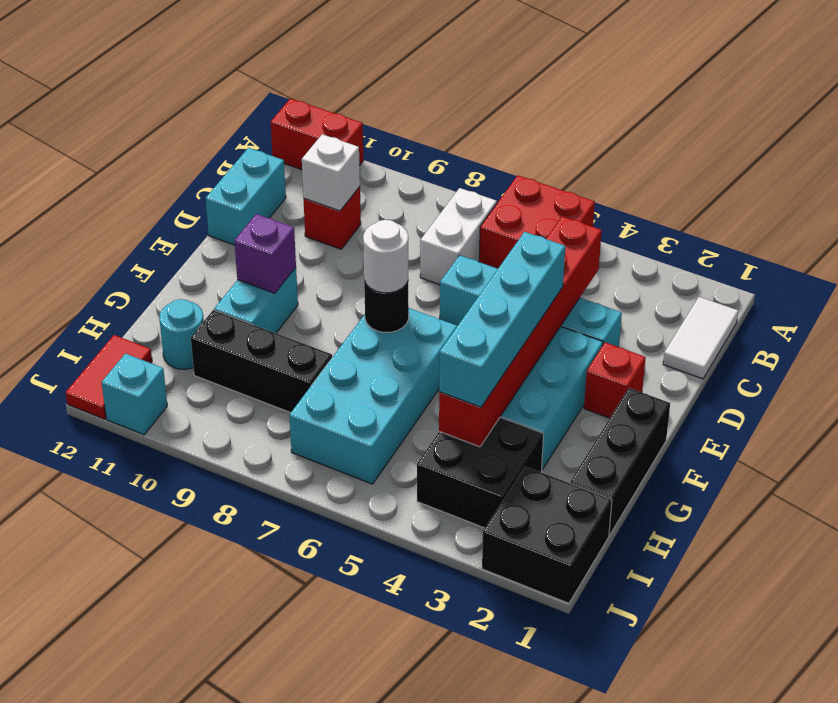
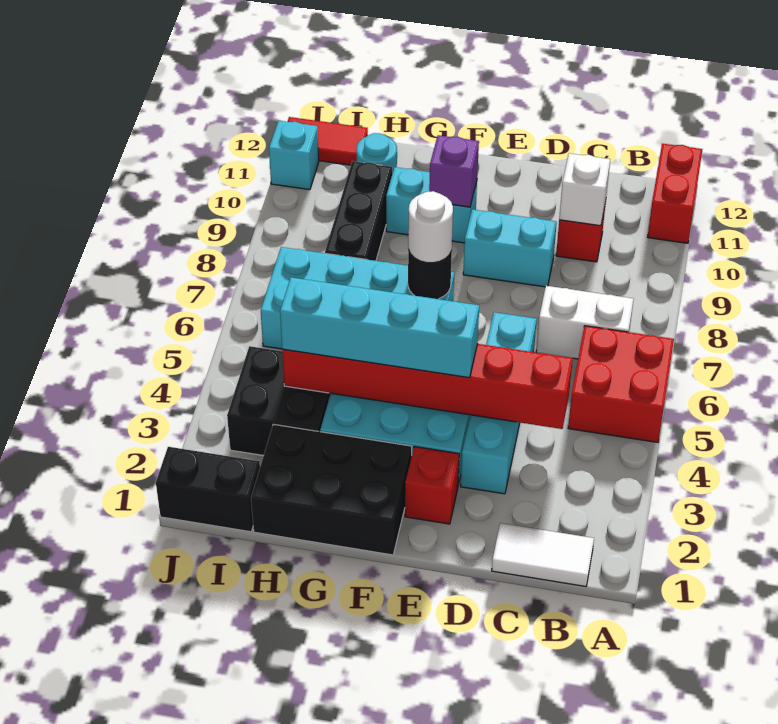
cyan brick C12:D12 level 1 -> cyan brick D9:E9 level 1
black brick F1:H1 level 1 -> black brick F1:H2 level 1
black brick I1:J2 level 1 -> black brick I1:J1 level 1

